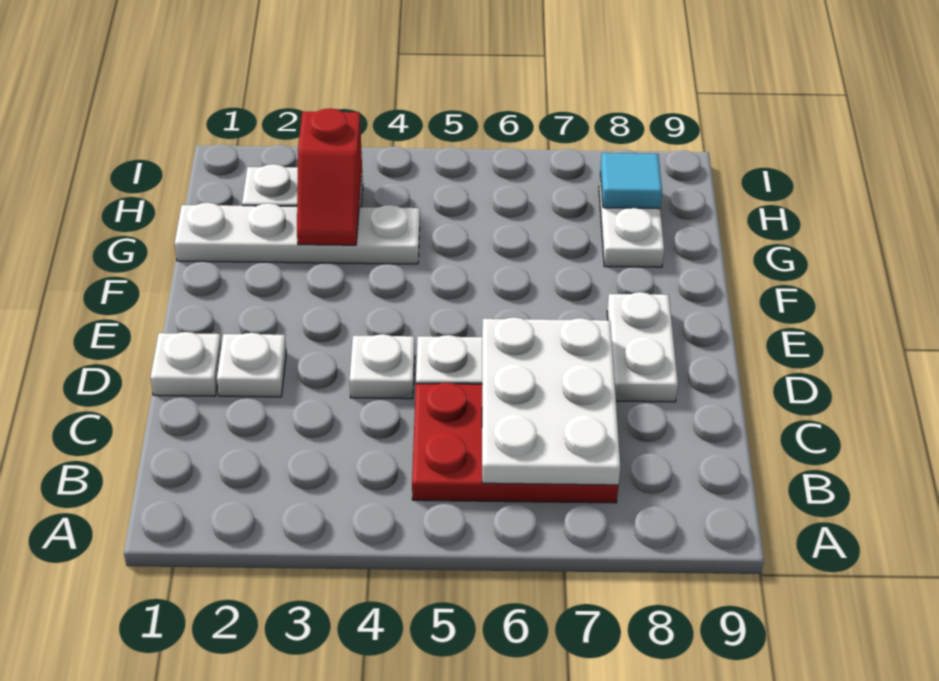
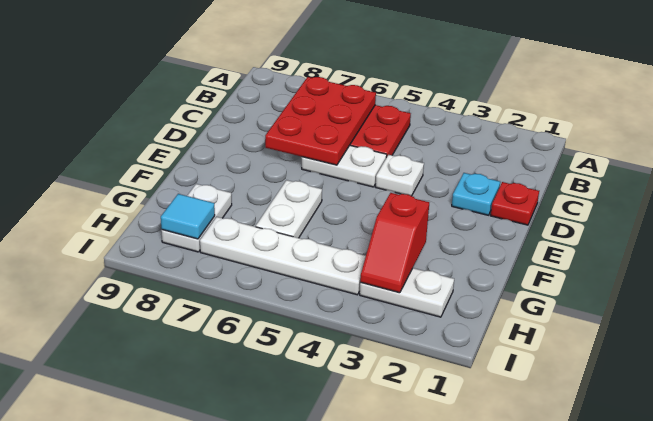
white plate B6:D7 level 2 -> red plate B6:D7 level 2
white plate D1 level 1 -> red plate D1 level 1
white plate D2 level 1 -> cyan plate D2 level 1
white plate D8:E8 level 1 -> white plate F6:G6 level 1
white plate G1:G4 level 1 -> white plate H4:H7 level 1
red slope G3:H3 level 2 top H -> red slope G3:H3 level 2 top G

